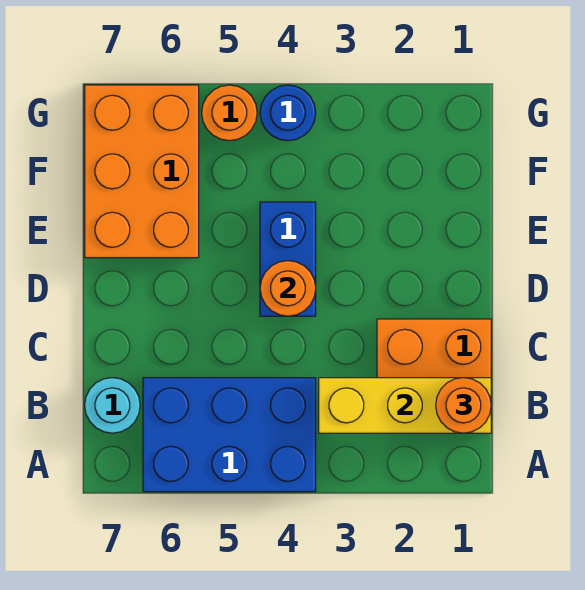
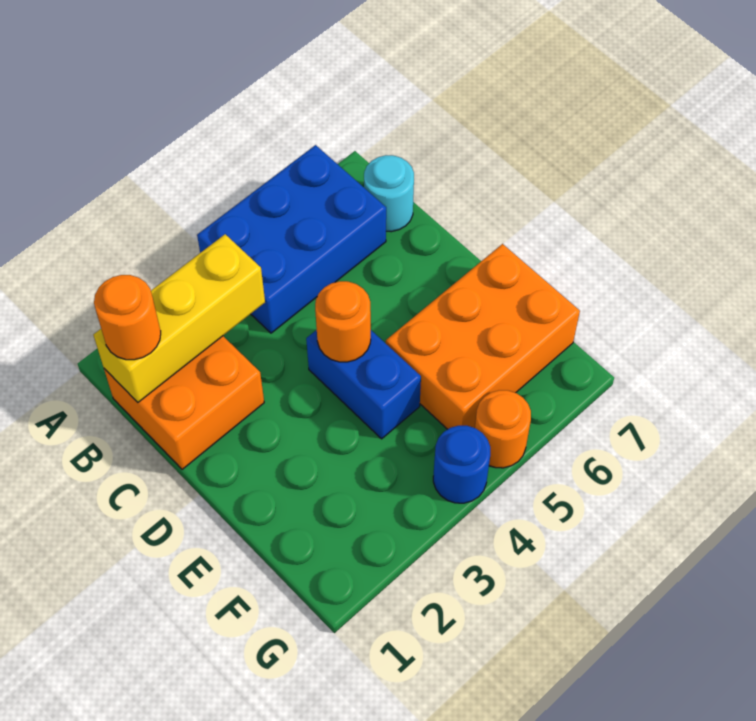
orange brick E6:G7 level 1 -> orange brick E5:F7 level 1

